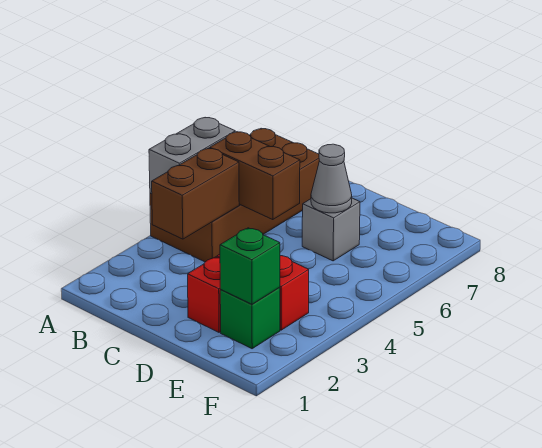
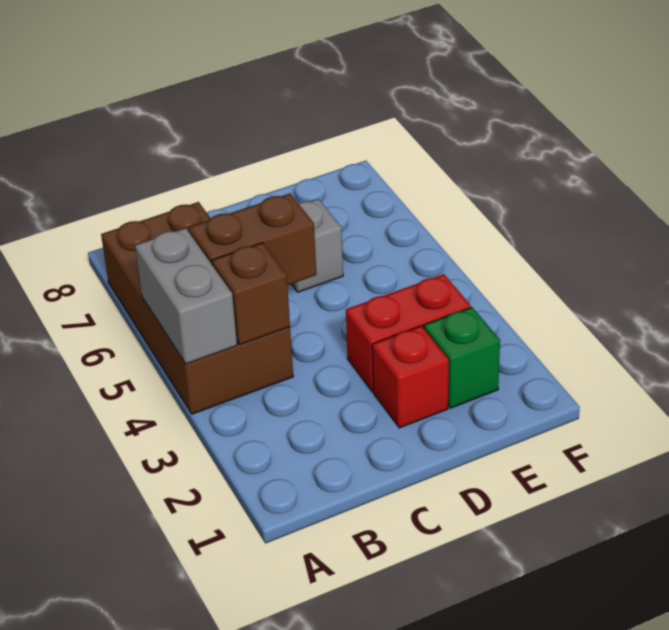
brown brick B3:B4 level 2 -> brown brick B4 level 2
grey cone D6 level 2 -> none
green brick E2 level 2 -> none

